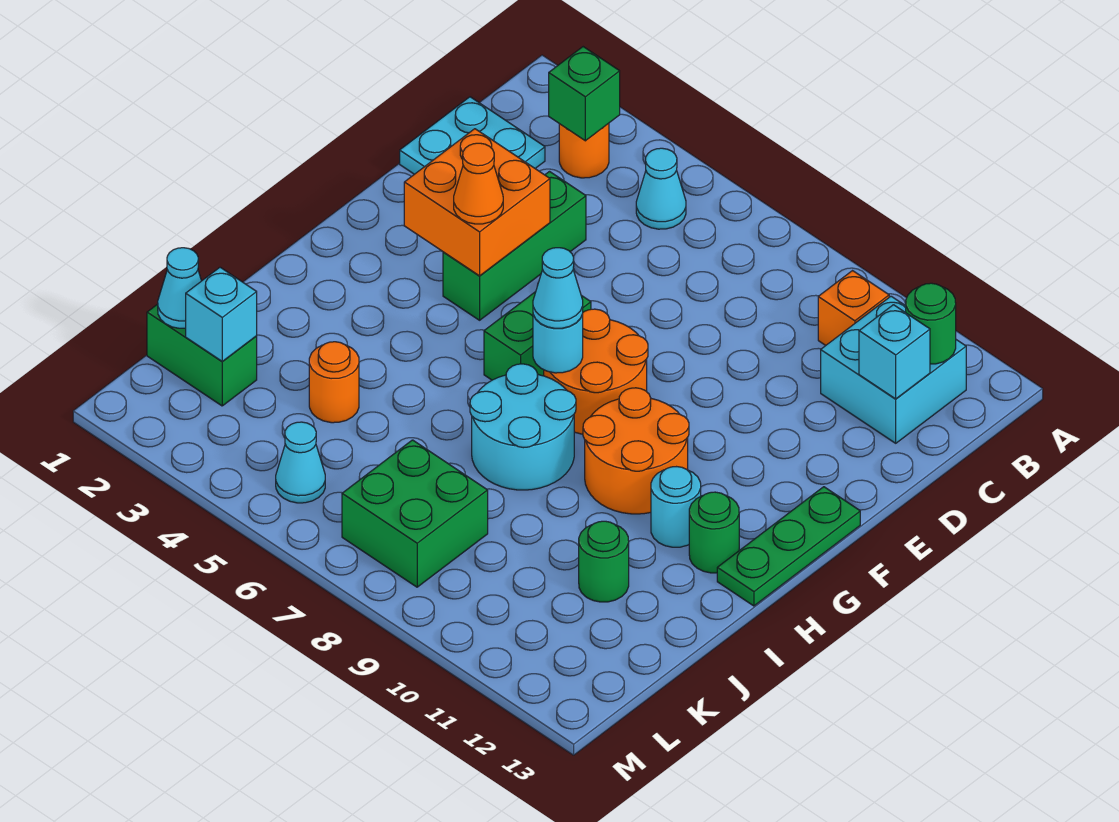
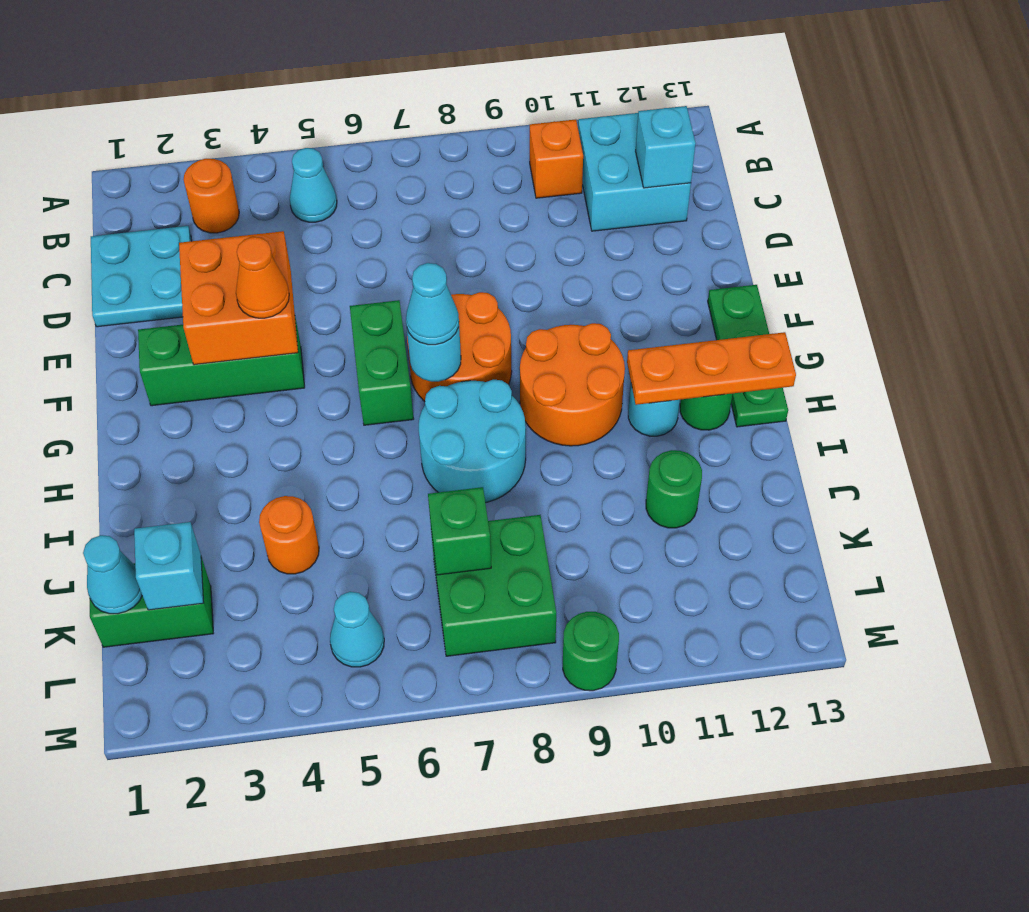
green brick B3 level 2 -> green brick K7 level 2
green round brick B12 level 2 -> green round brick M9 level 1
green brick D4:F4 level 1 -> green brick F2:F4 level 1
none -> orange plate H11:H13 level 2

